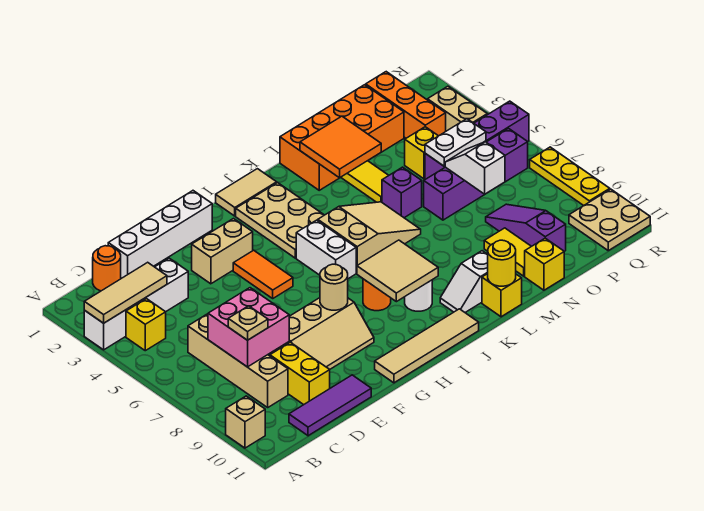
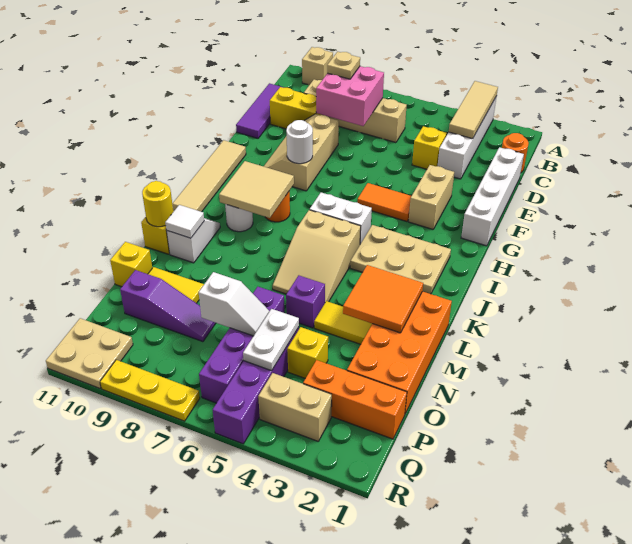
yellow brick B4 level 1 -> yellow brick D4 level 1
tan round brick G8 level 2 -> white round brick G8 level 2
tan tile I1:J1 level 1 -> none
none -> white tile L10 level 2

